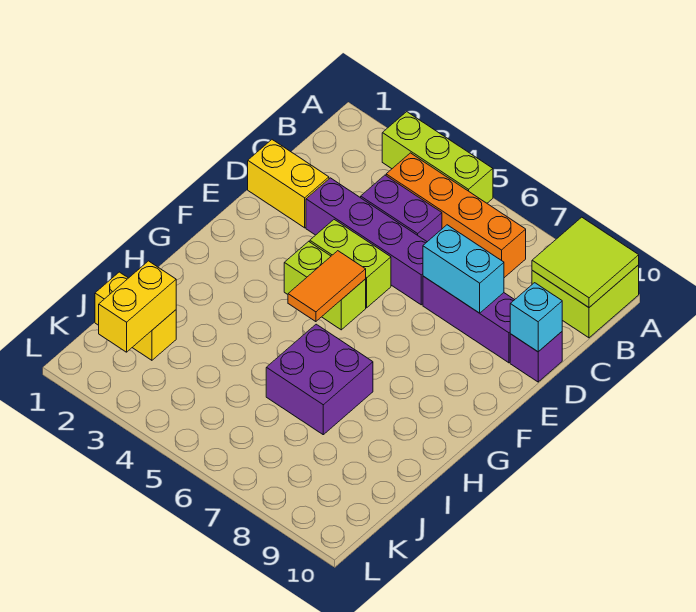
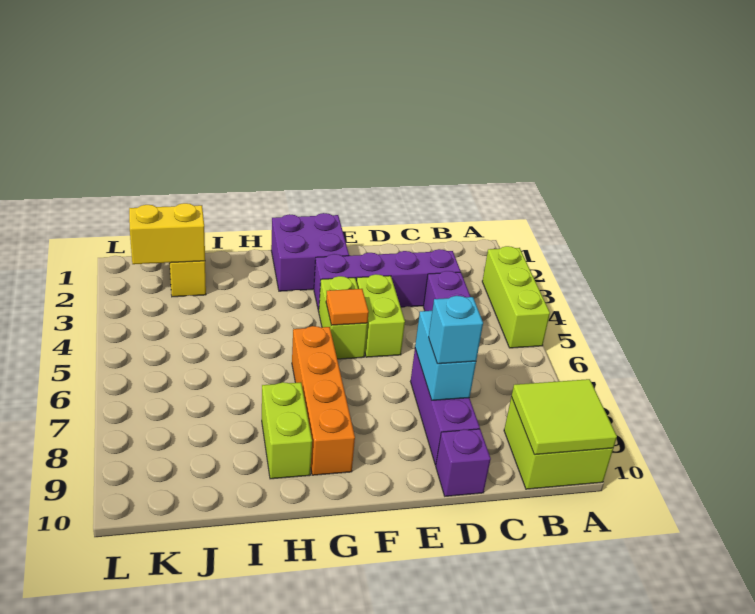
orange brick B4:B7 level 1 -> orange brick G6:G9 level 1
yellow brick D1:D2 level 1 -> none
purple brick D3:D6 level 1 -> purple brick C3:F3 level 1
cyan brick D10 level 2 -> cyan brick D8 level 3
orange tile F5:G5 level 2 -> orange tile F5 level 2
purple brick H6:I7 level 1 -> purple brick F1:G2 level 1
none -> lime brick H8:H9 level 1

